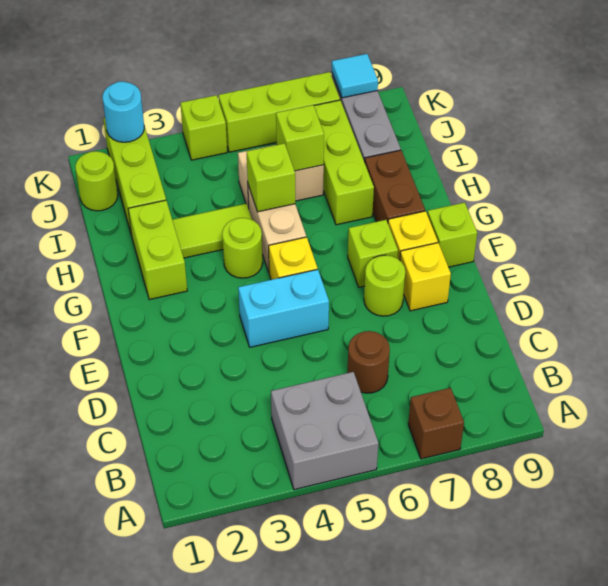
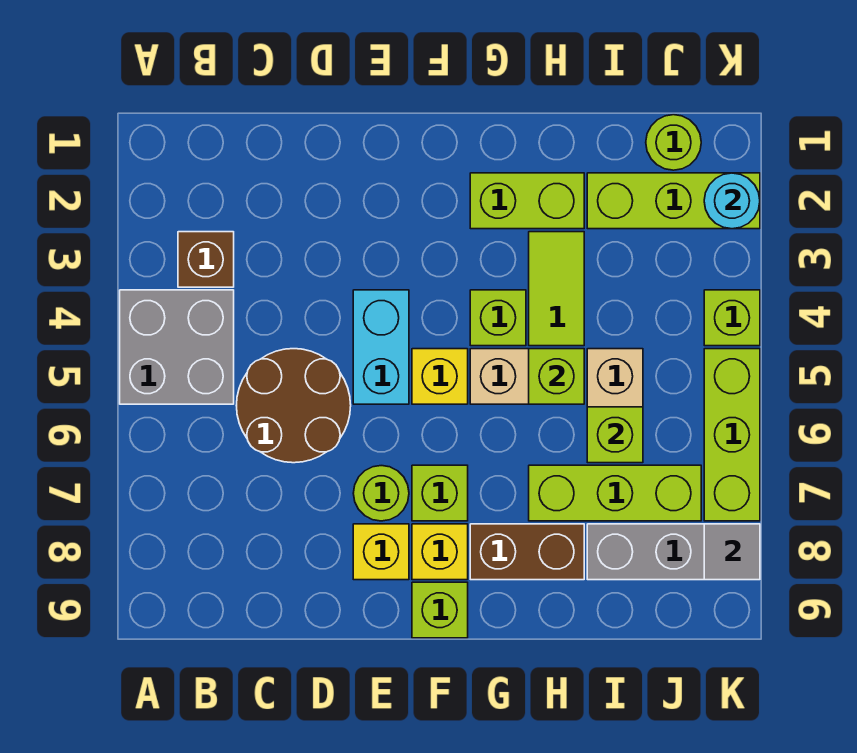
brown brick A7 level 1 -> brown brick B3 level 1
brown round brick C6 level 1 -> brown round brick C5:D6 level 1
lime round brick G4 level 1 -> lime brick G4 level 1
cyan tile K8 level 2 -> grey tile K8 level 2

